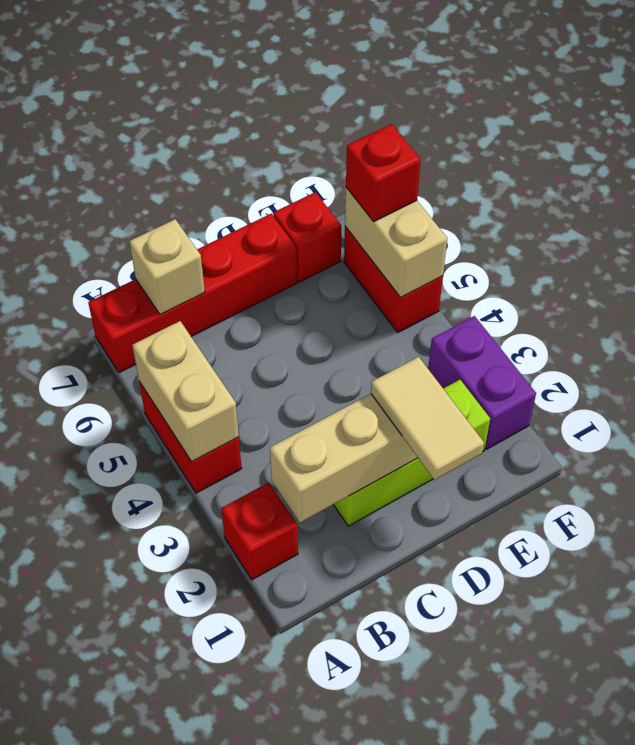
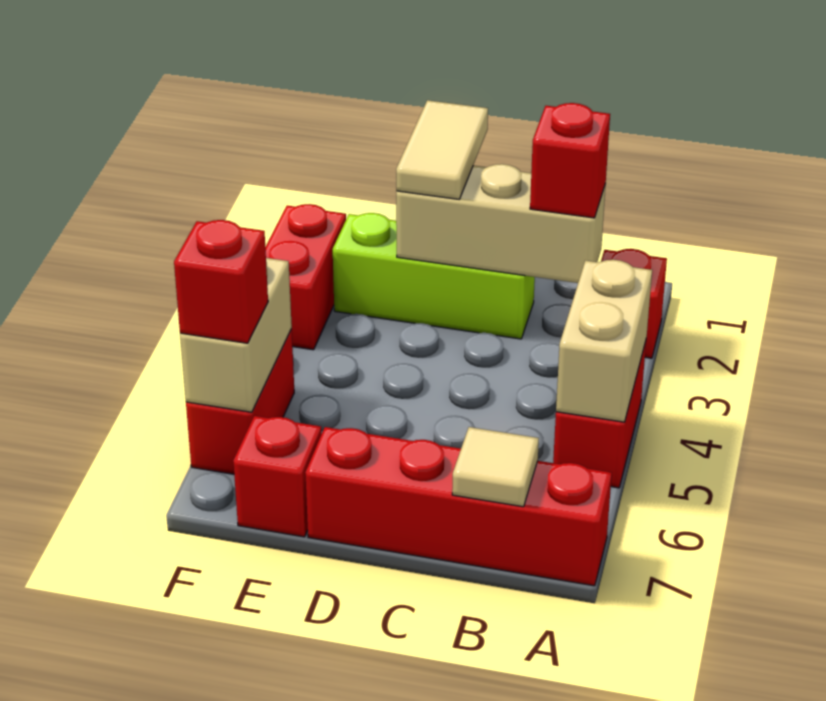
none -> red brick B2 level 3
tan brick B7 level 2 -> tan tile B7 level 2
purple brick F2:F3 level 1 -> red brick F2:F3 level 1

